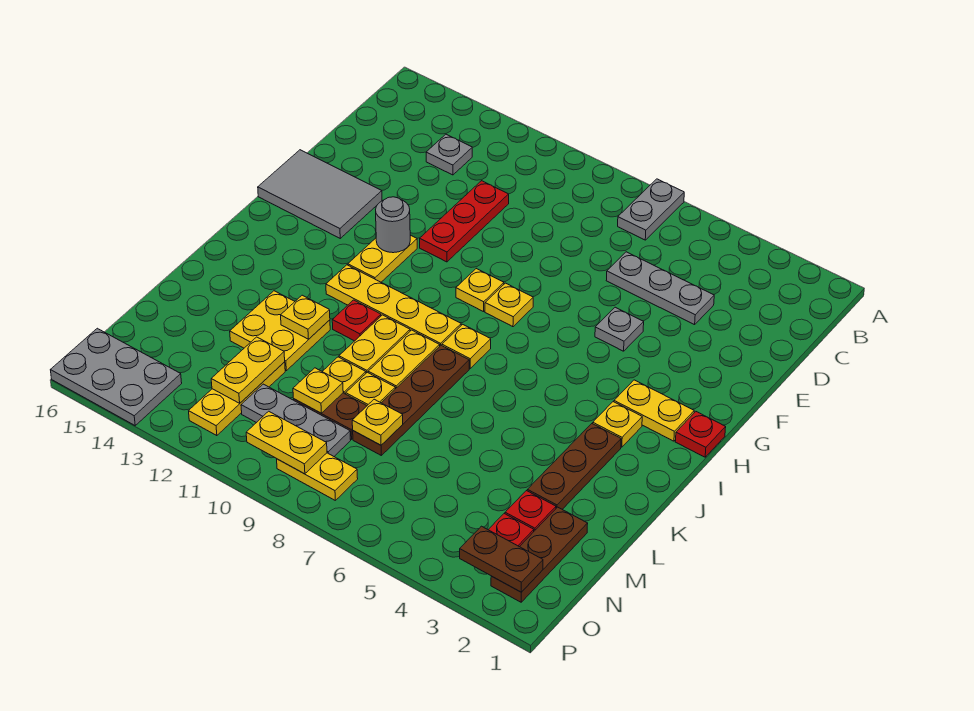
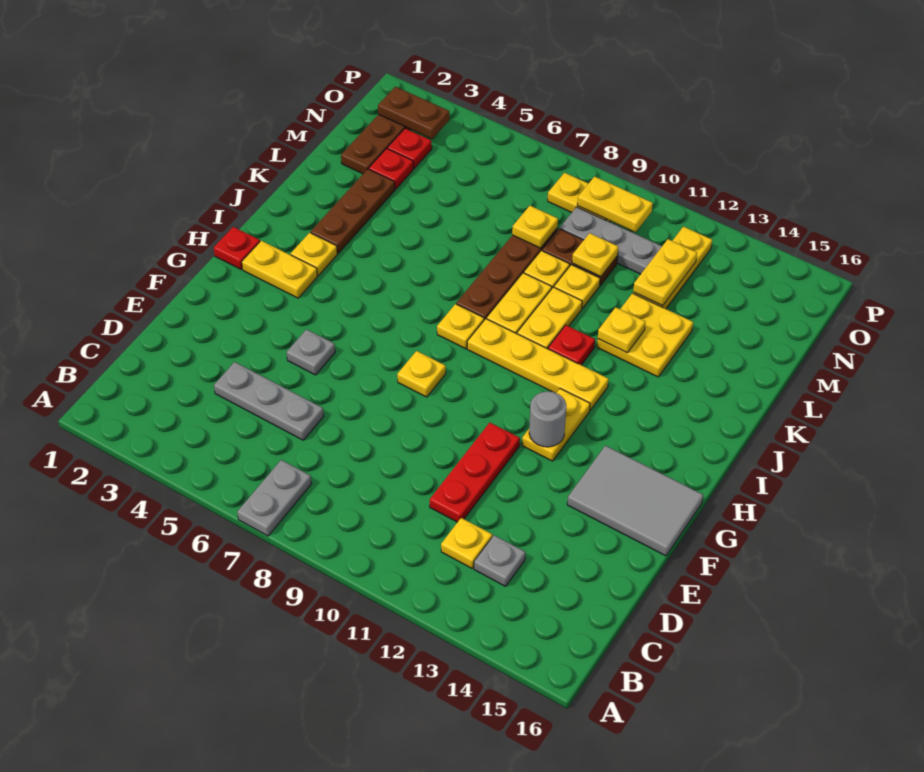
yellow plate G9 level 1 -> yellow plate C12 level 1
grey plate O14:P16 level 1 -> none

